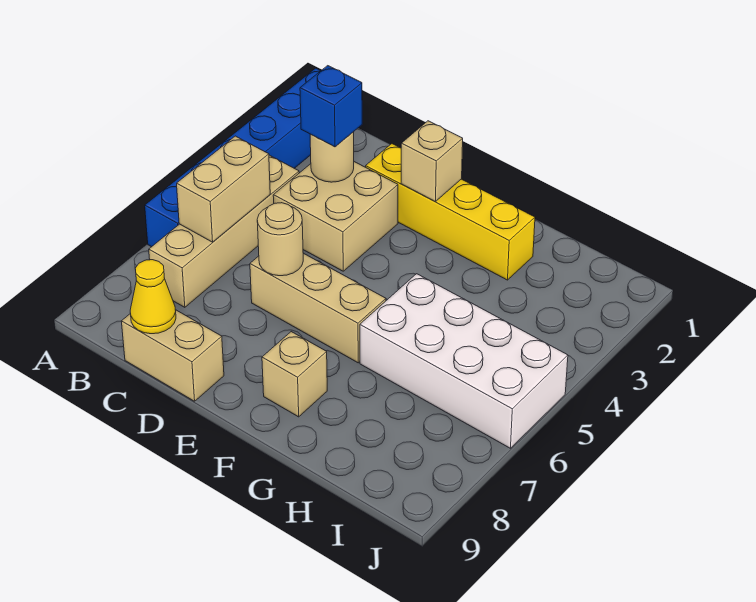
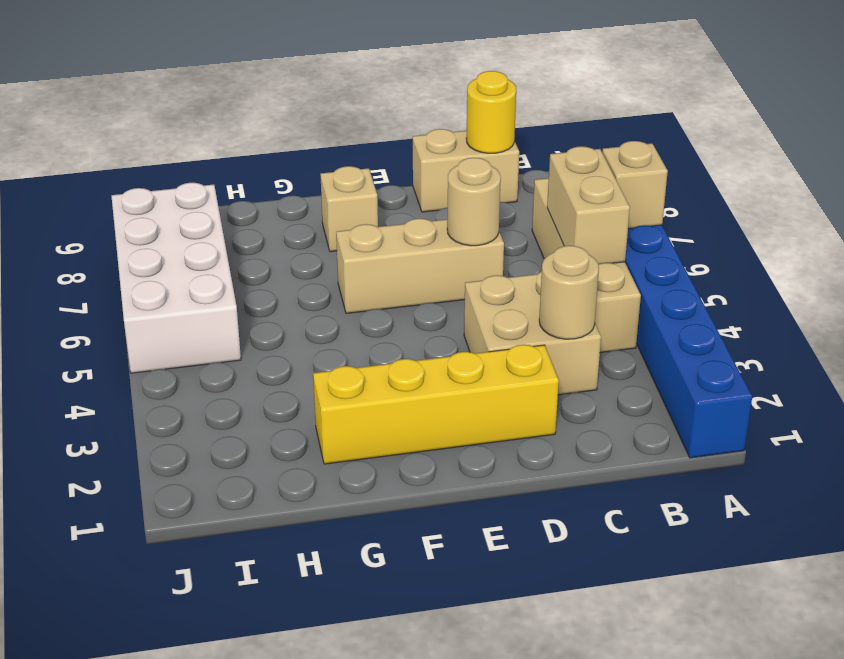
blue brick C3 level 3 -> none
yellow cone C9 level 2 -> yellow round brick C9 level 2
tan brick E2 level 2 -> tan brick A6 level 2
white brick G5:J6 level 1 -> white brick I5:J8 level 1

